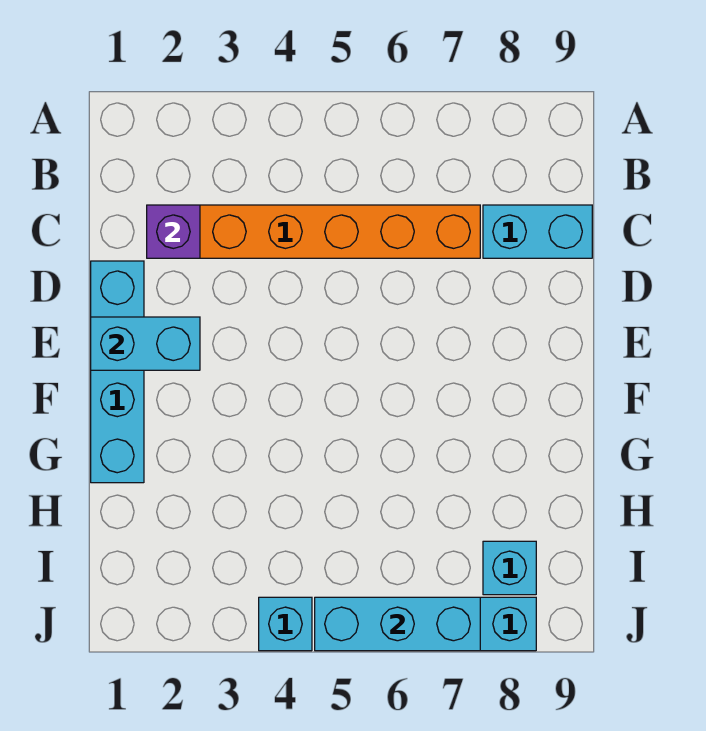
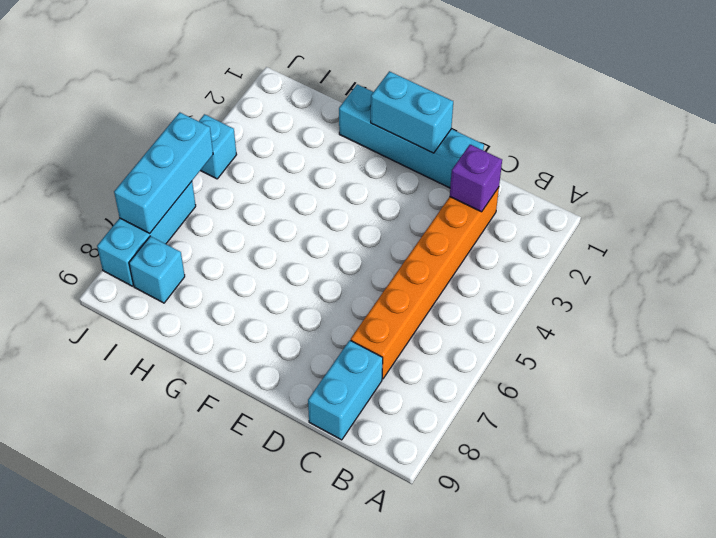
cyan brick E1:E2 level 2 -> cyan brick E1:F1 level 2

